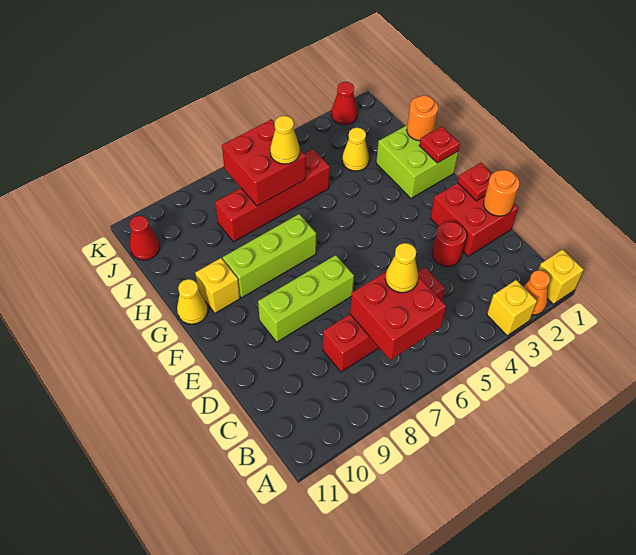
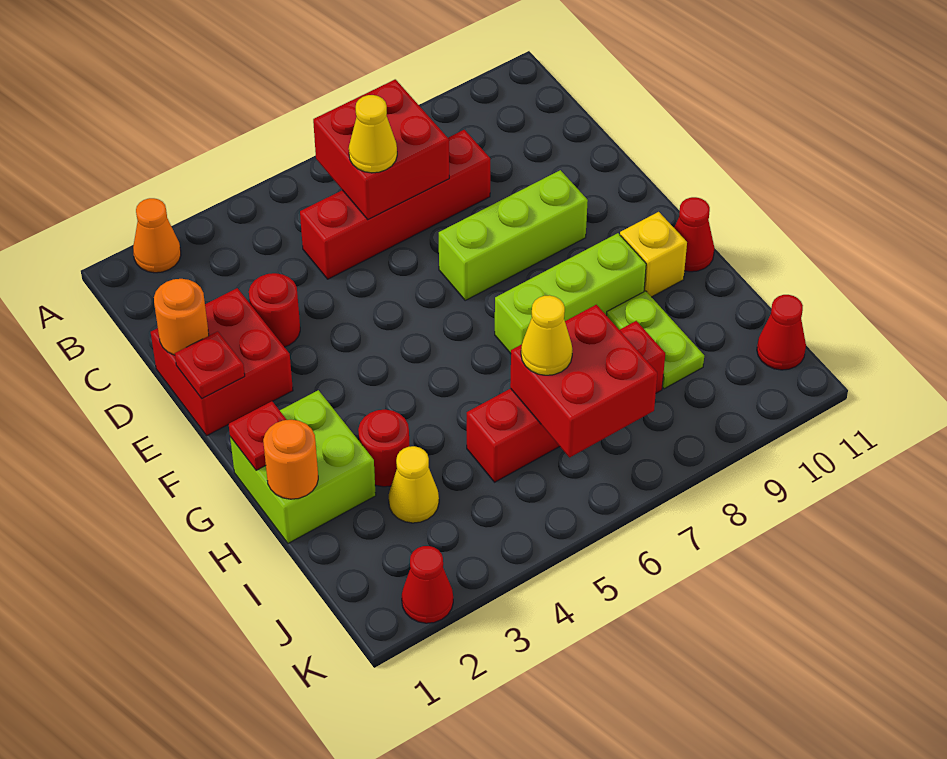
yellow brick A1 level 1 -> none
yellow brick A3 level 1 -> none
yellow cone G11 level 1 -> red cone G11 level 1
none -> red round brick H3 level 1
none -> lime plate H9:I9 level 1

